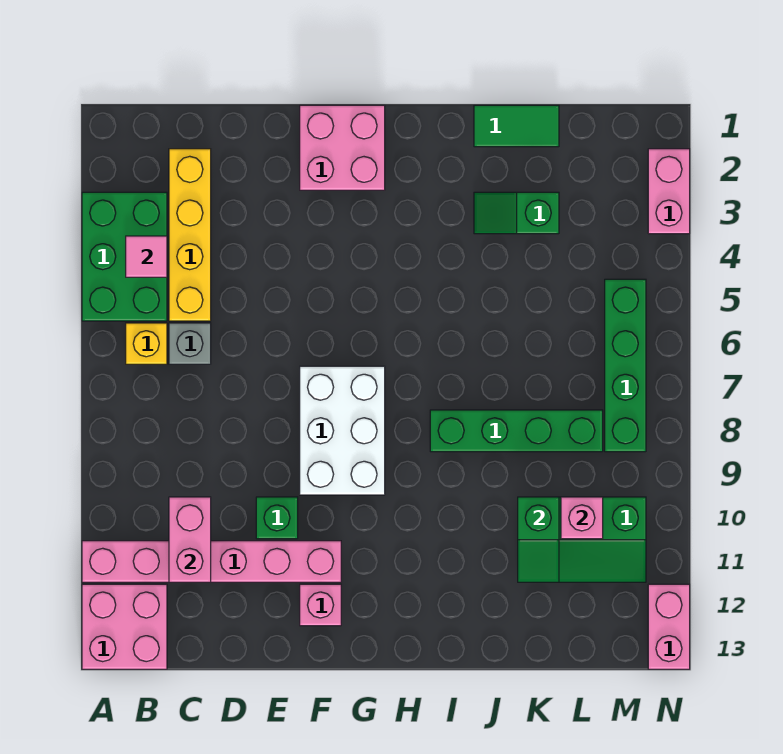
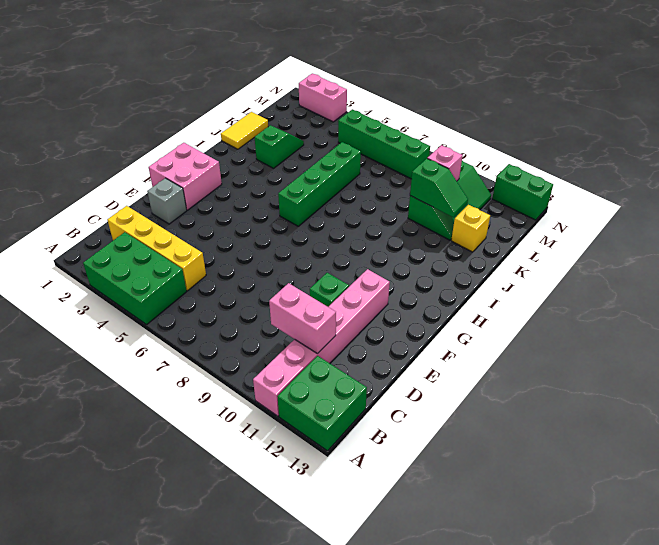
pink brick A12:B13 level 1 -> green brick A12:B13 level 1
pink tile B4 level 2 -> none
yellow brick B6 level 1 -> yellow brick K12 level 1
grey brick C6 level 1 -> grey brick E2 level 1
white brick F7:G9 level 1 -> none
pink brick F12 level 1 -> none
green brick I8:L8 level 1 -> green brick H6:K6 level 1
green tile J1:K1 level 1 -> yellow tile J1:K1 level 1
green slope J3:K3 level 1 top K -> green slope J3:K3 level 1 top J
pink brick N12:N13 level 1 -> green brick N12:N13 level 1

